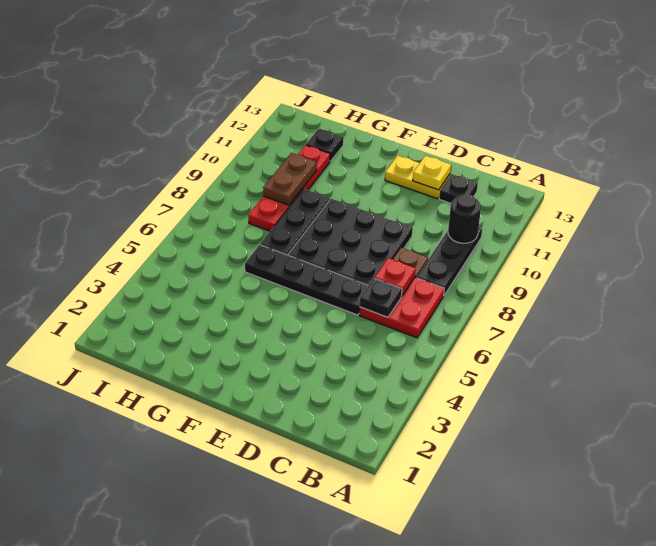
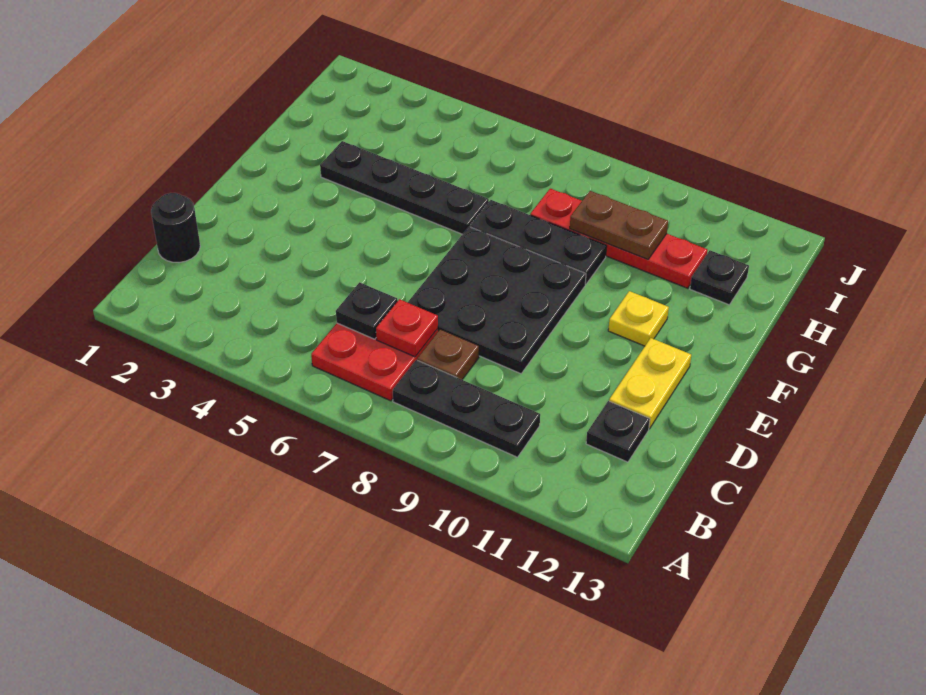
black round brick B10 level 2 -> black round brick C1 level 1
black plate D6:G6 level 1 -> black plate G3:G6 level 1
yellow plate D12 level 2 -> yellow plate F11 level 1

